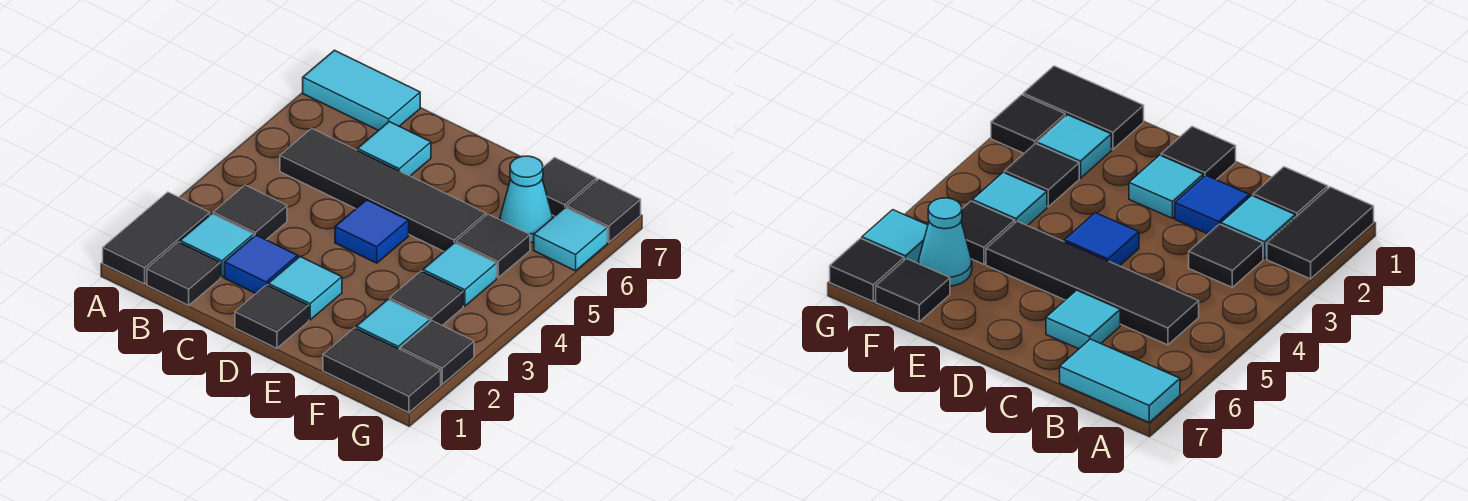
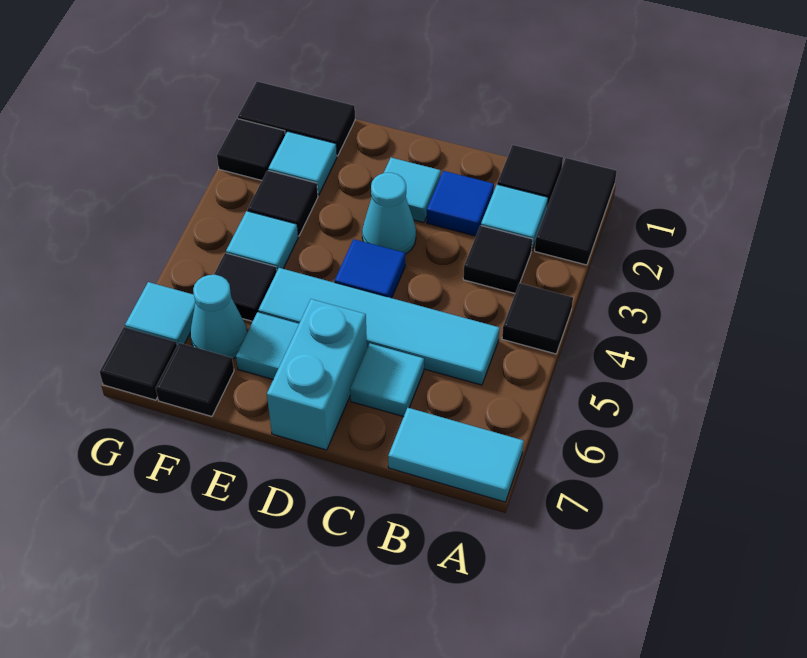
black tile B5:E5 level 1 -> cyan tile B5:E5 level 1
black tile D1 level 1 -> black tile A4 level 1
none -> cyan cone D3 level 1
none -> cyan brick D6:D7 level 1
none -> cyan tile E6 level 1

